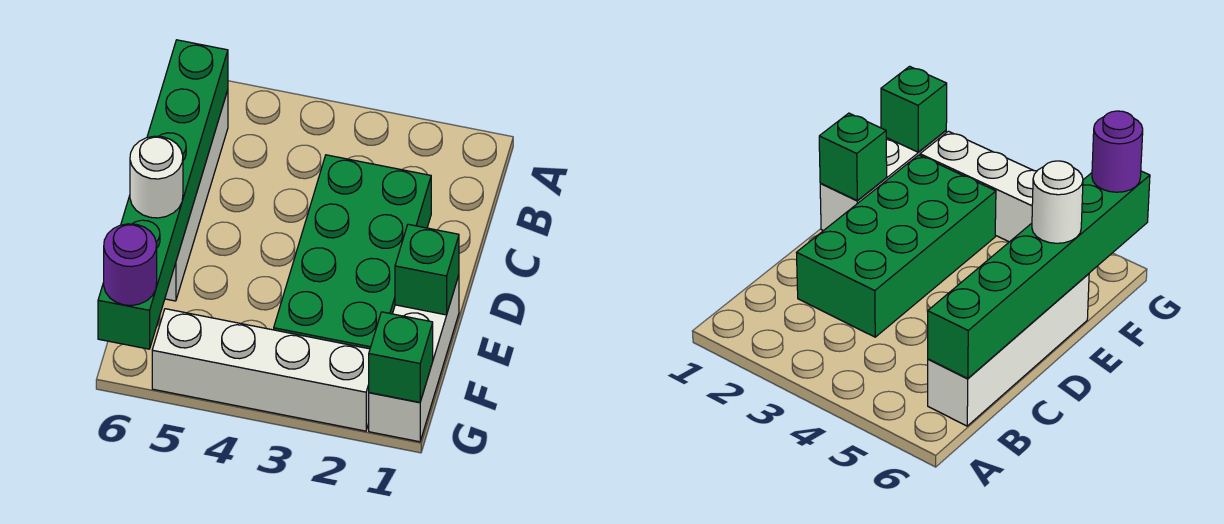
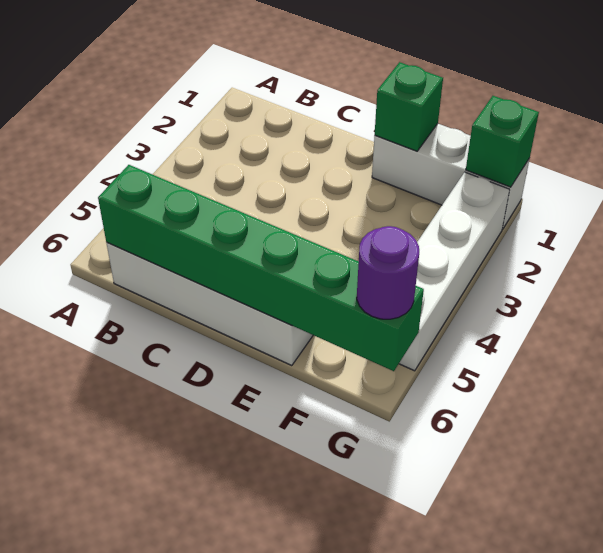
green brick C2:F3 level 1 -> none
white round brick E6 level 3 -> none

